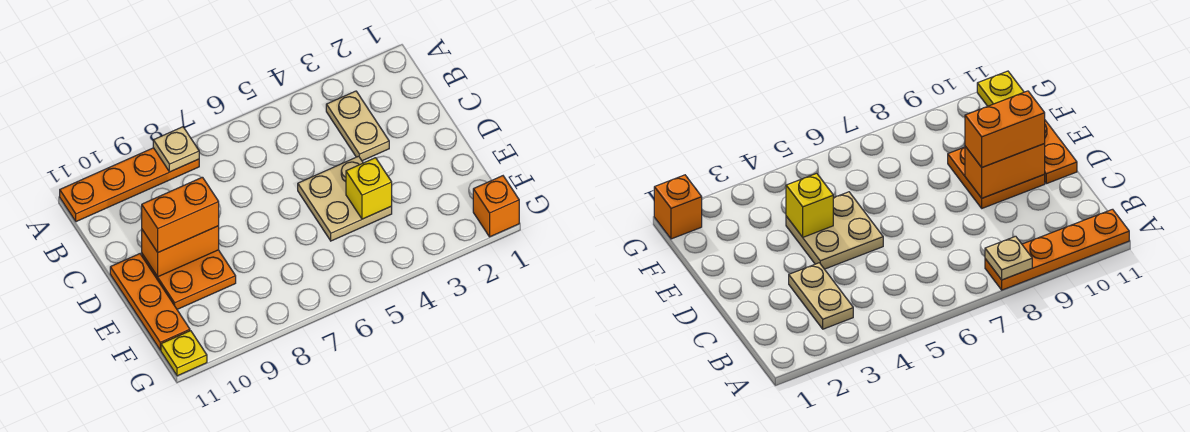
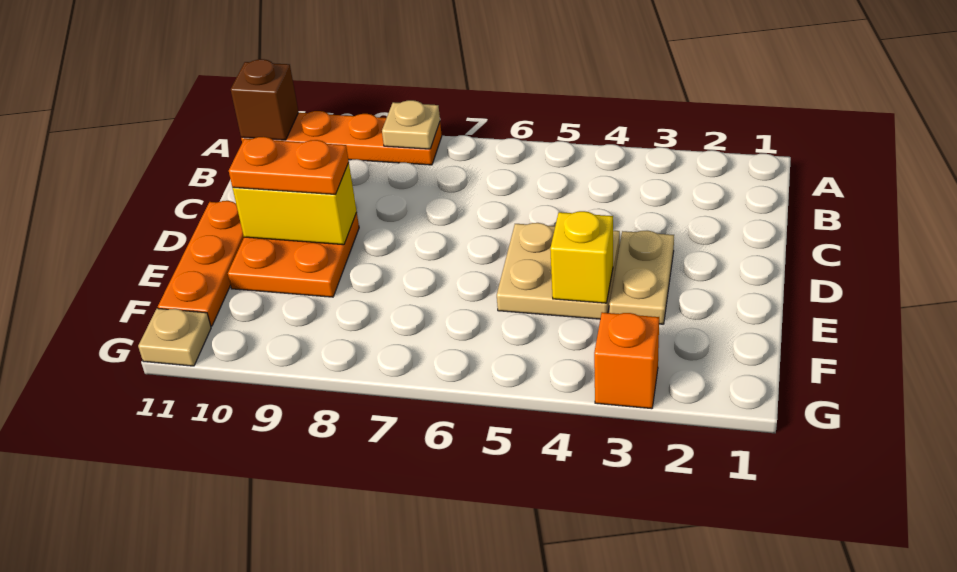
none -> brown brick A11 level 2
tan plate B3:C3 level 1 -> tan plate D3:E3 level 1
orange brick D9:D10 level 2 -> yellow brick D9:D10 level 2
orange brick D9:D10 level 3 -> orange plate D9:D10 level 3
orange brick G1 level 1 -> orange brick G3 level 1
yellow plate G11 level 1 -> tan plate G11 level 1

